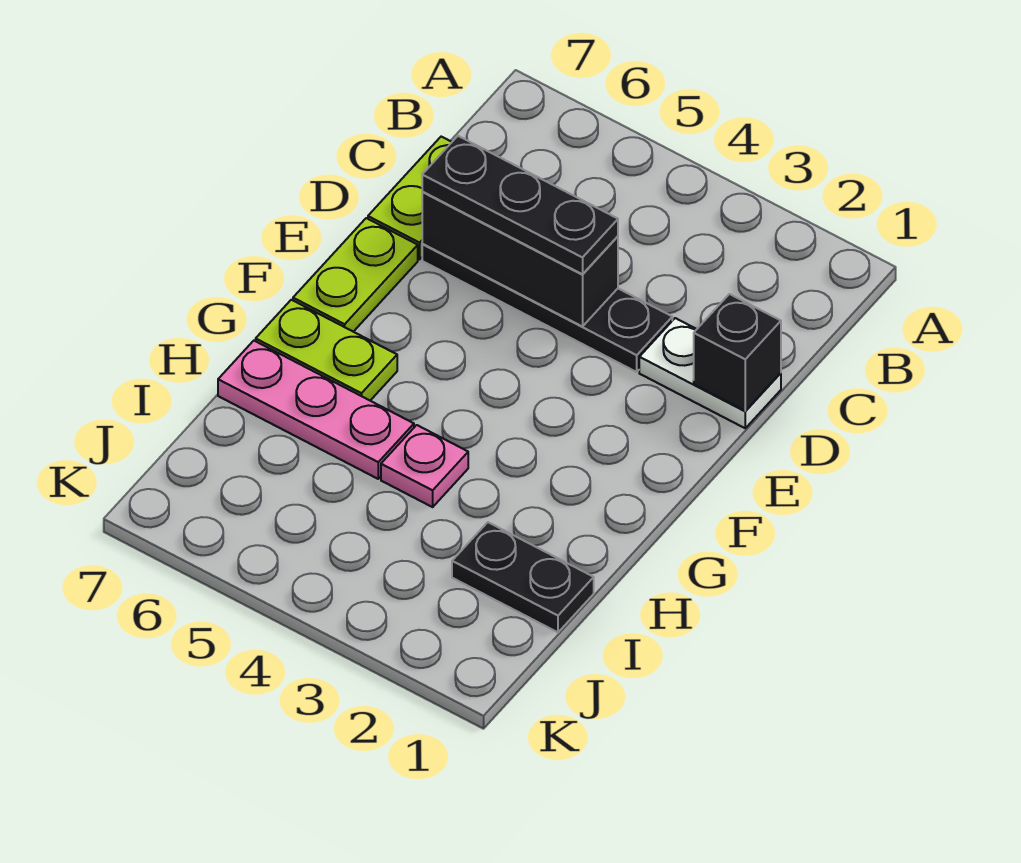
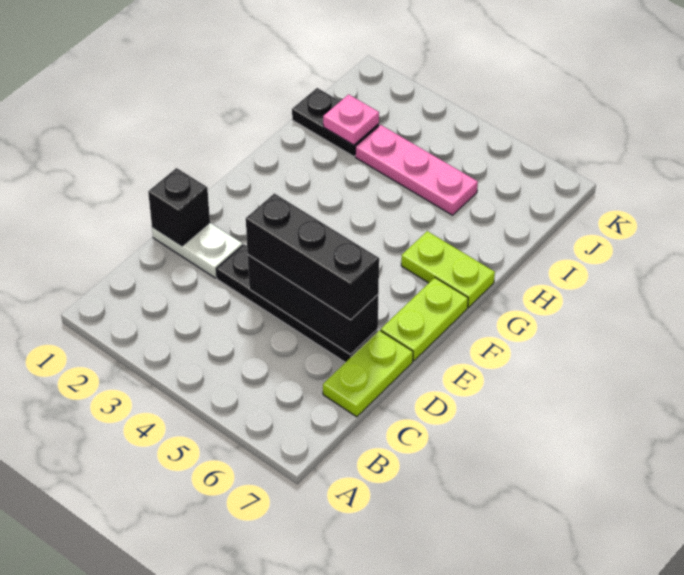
black plate D4:D6 level 3 -> black brick D4:D6 level 3
pink plate H4 level 1 -> pink plate I2 level 2
pink plate H5:H7 level 1 -> pink plate I3:I5 level 1

